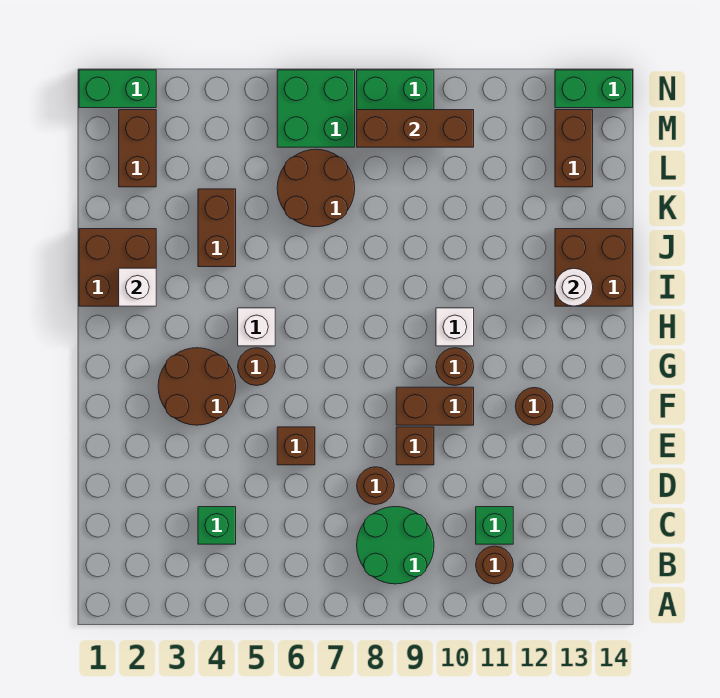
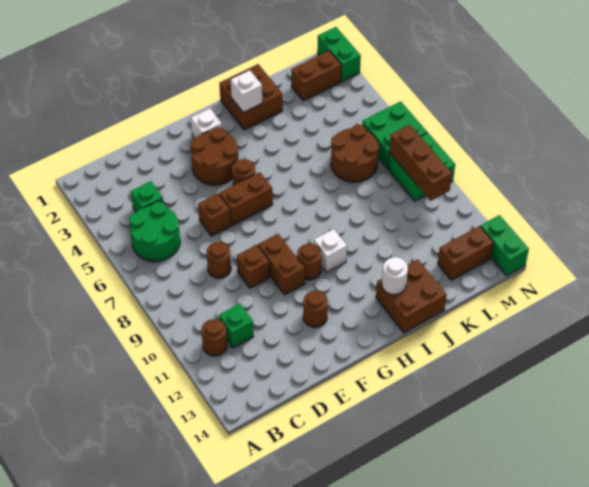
green round brick B8:C9 level 1 -> green round brick B5:C6 level 1
white brick H5 level 1 -> white brick G2 level 1
brown brick J4:K4 level 1 -> brown brick F6:G6 level 1

